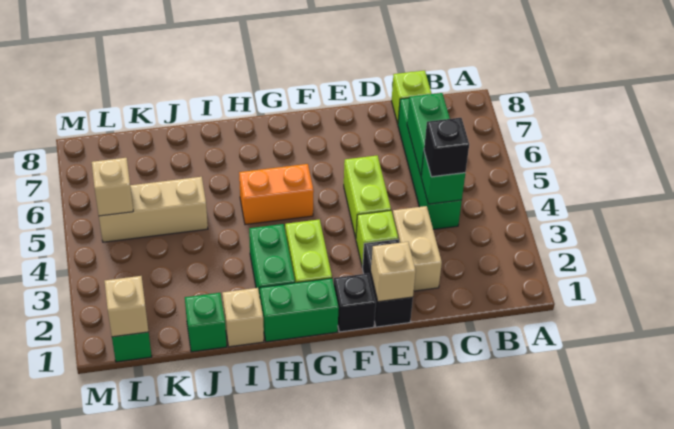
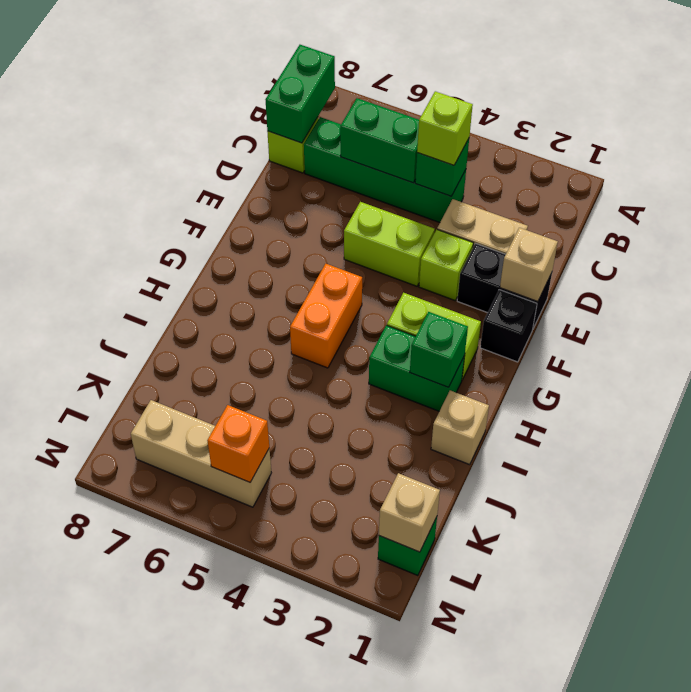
black brick C4 level 3 -> lime brick C4 level 3
green brick G1:H1 level 1 -> green brick B8:C8 level 2
green brick J1 level 1 -> green brick H2 level 2
tan brick J5:L5 level 1 -> tan brick L5:L7 level 1
tan brick L5 level 2 -> orange brick L5 level 2

